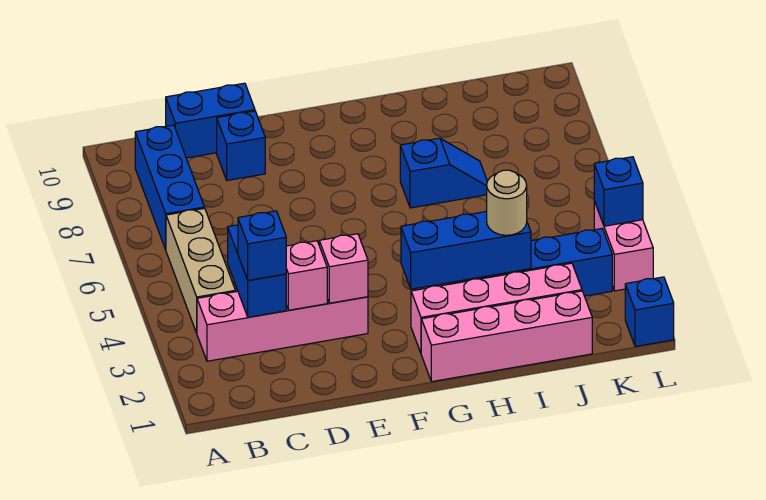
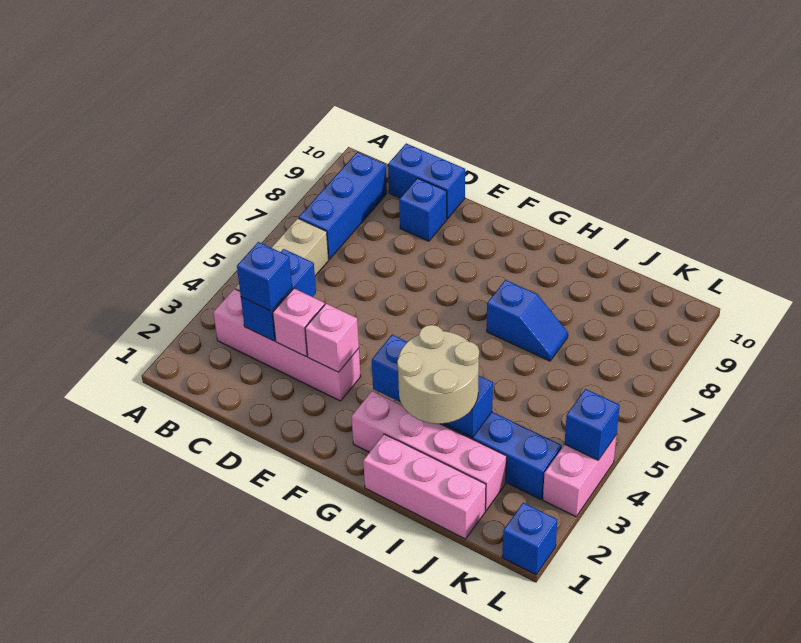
pink brick G1:J1 level 1 -> pink brick H1:J1 level 1
tan round brick I3 level 3 -> tan round brick H2:I3 level 3

